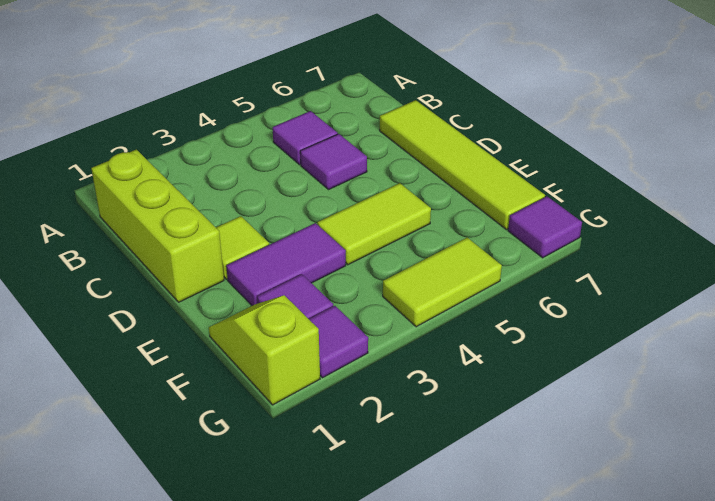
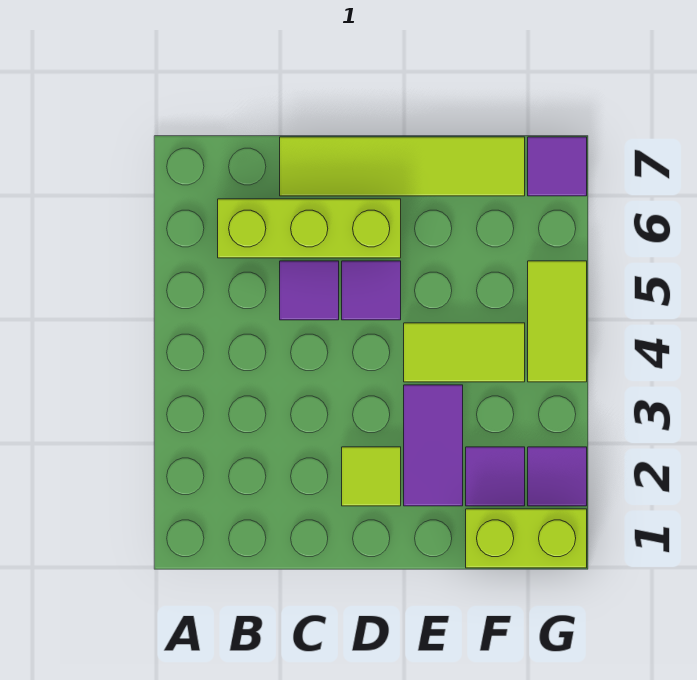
lime brick B1:D1 level 1 -> lime brick B6:D6 level 1
purple tile B5 level 1 -> purple tile D5 level 1
lime tile E4:E5 level 1 -> lime tile E4:F4 level 1
lime slope F1:G1 level 1 top G -> lime brick F1:G1 level 1

